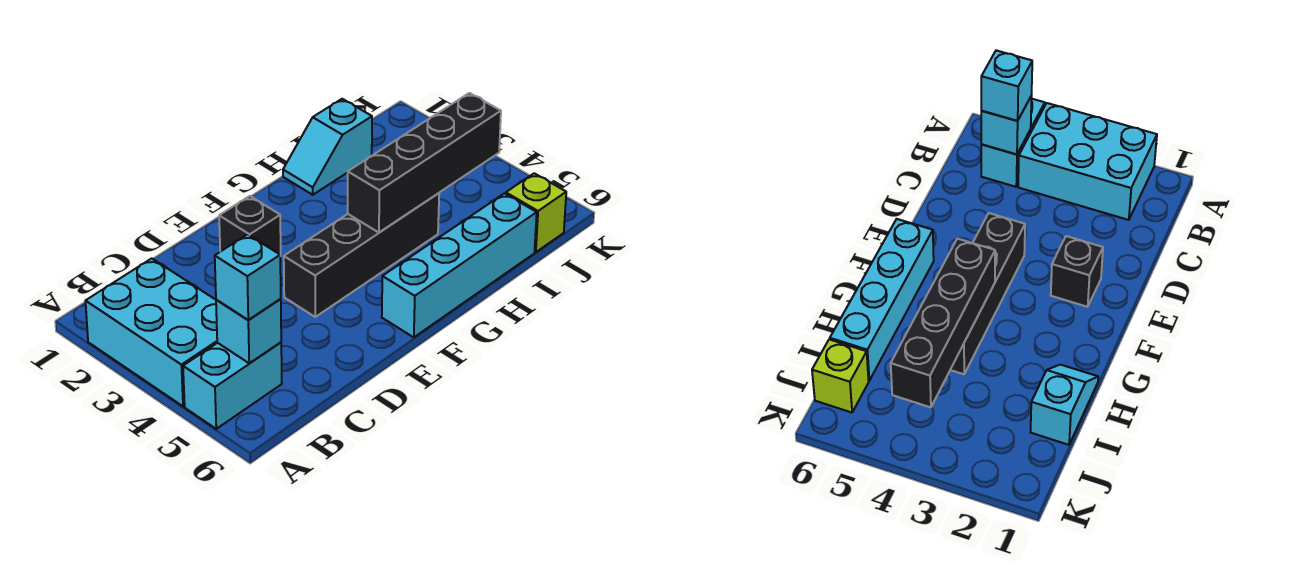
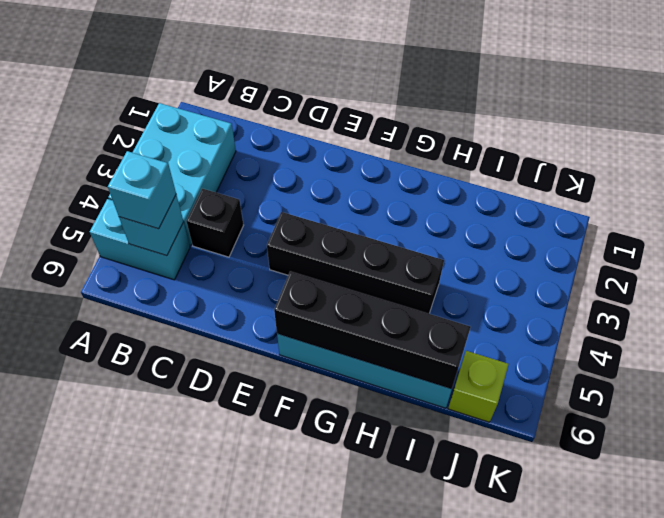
black brick E2 level 1 -> black brick C4 level 1
black brick G4:J4 level 2 -> black brick F6:I6 level 2
cyan slope H1:I1 level 1 top I -> none

